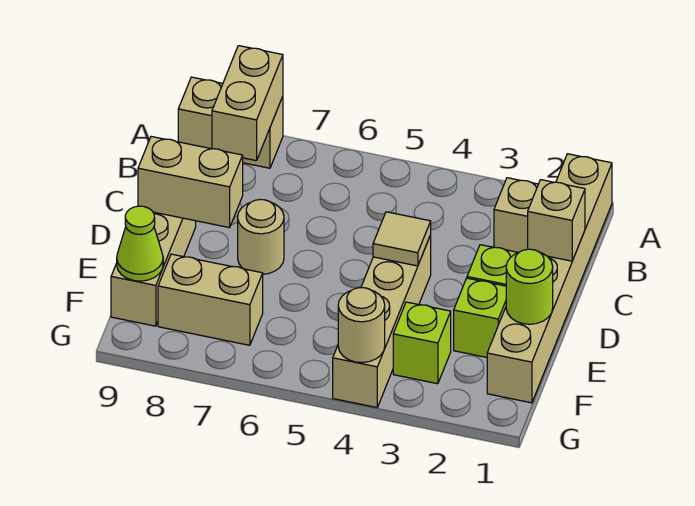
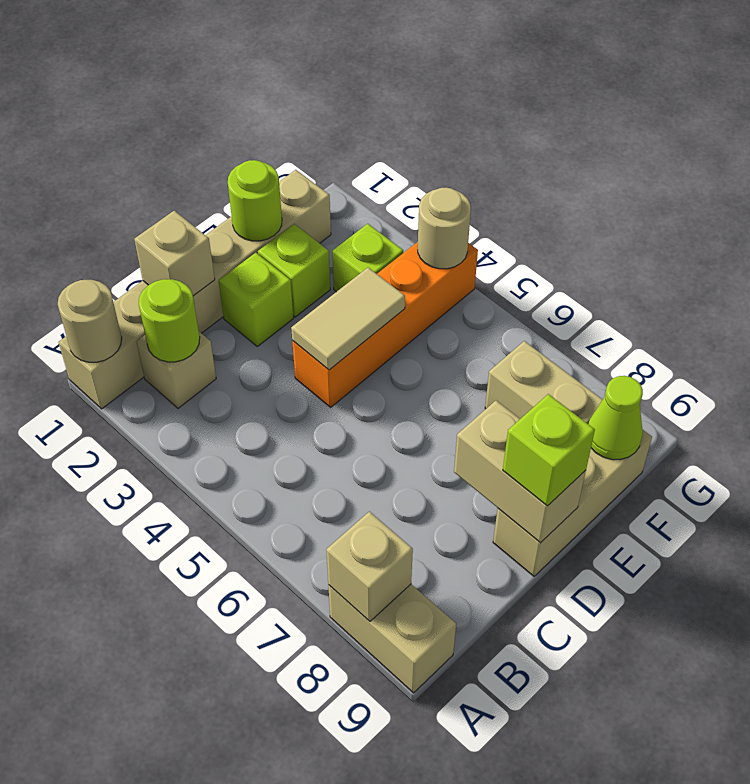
tan brick A8:B8 level 2 -> tan brick A8 level 2
none -> lime round brick B2 level 2
tan brick D4:G4 level 1 -> orange brick D4:G4 level 1
tan tile D4 level 2 -> tan tile D4:E4 level 2
tan round brick D7 level 1 -> tan round brick A1 level 2
none -> lime brick D9 level 3

